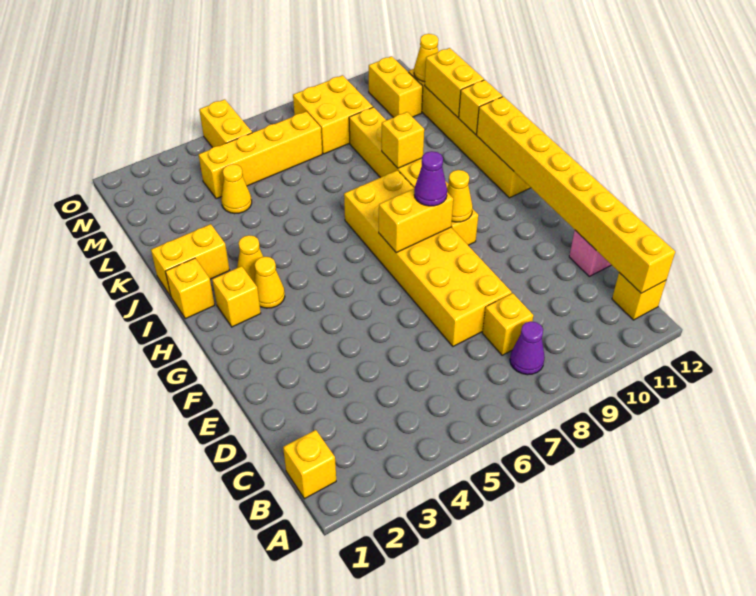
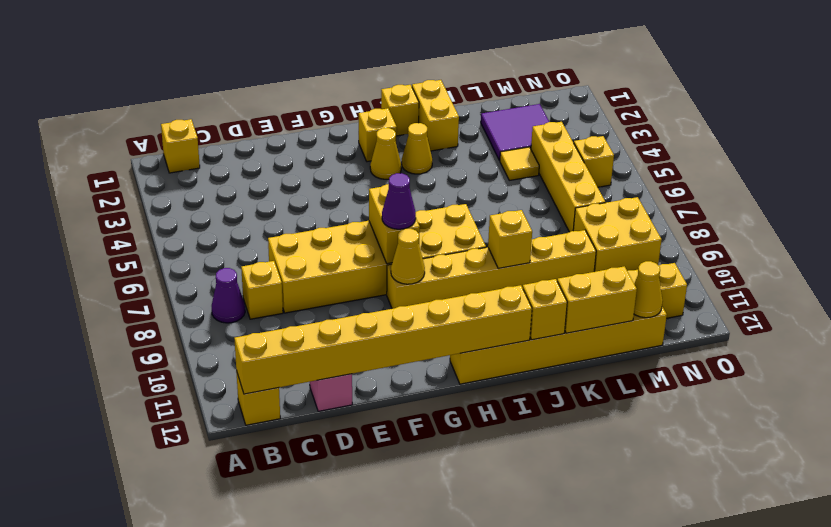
none -> purple tile L2:M3 level 1
yellow cone L4 level 1 -> yellow tile L4 level 1
yellow brick N5:O5 level 1 -> yellow brick N5 level 1

